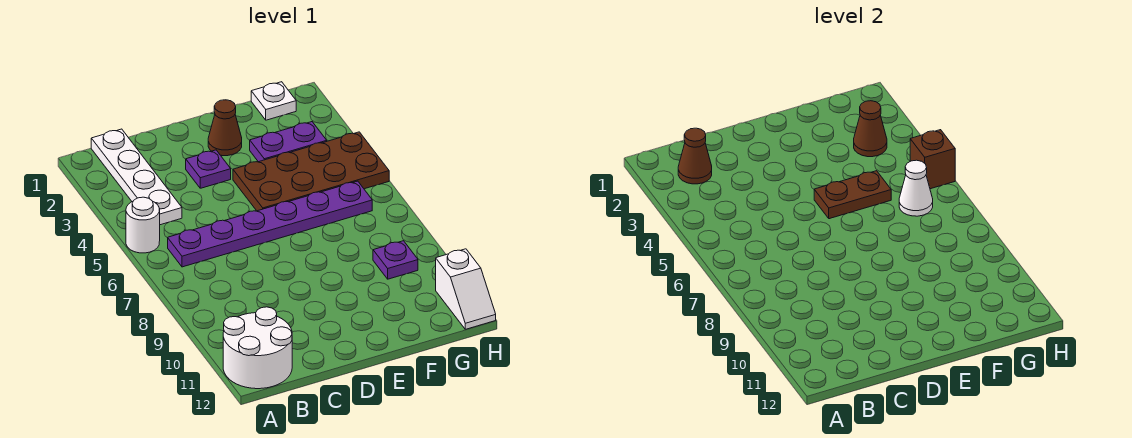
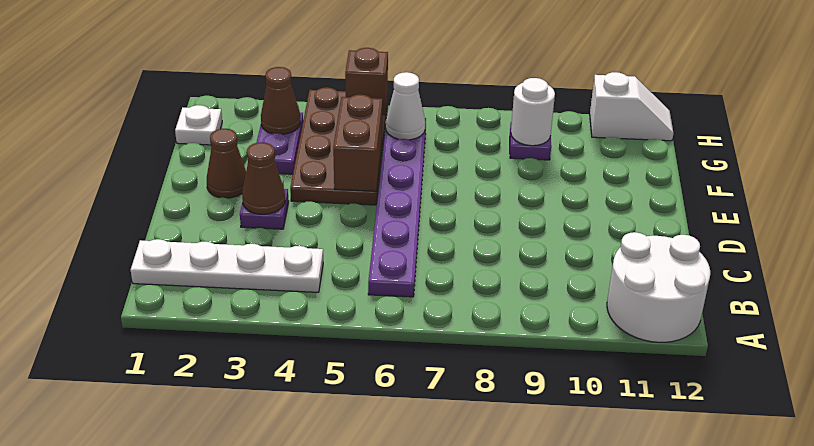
white round brick A5 level 1 -> white round brick G9 level 2
brown cone B2 level 2 -> brown cone D3 level 2
brown plate E5:F5 level 2 -> brown brick E5:F5 level 2

